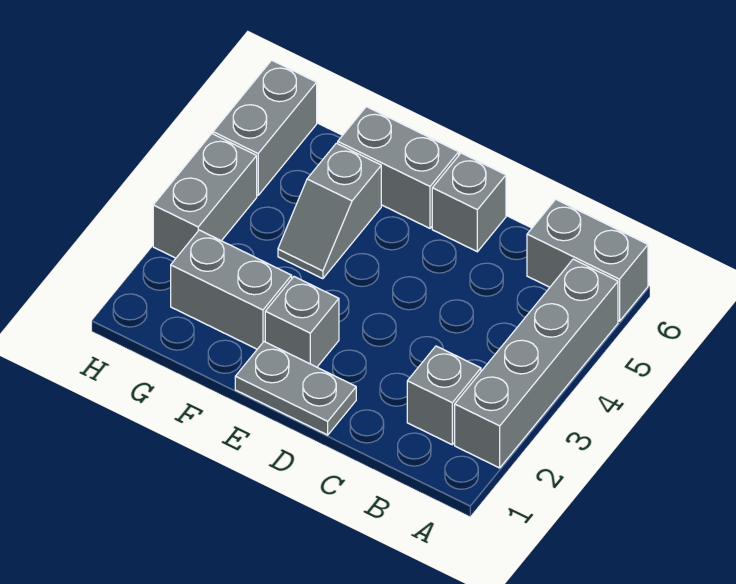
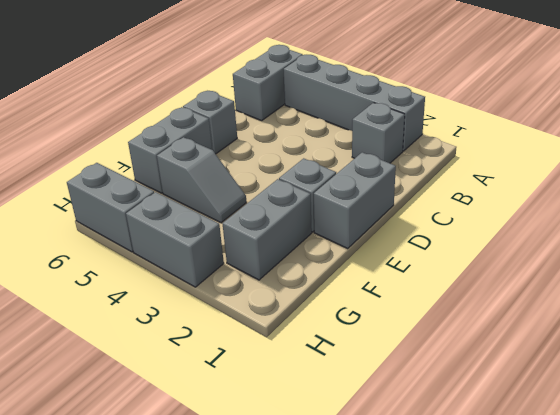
grey plate D1:E1 level 1 -> grey brick D1:E1 level 1

